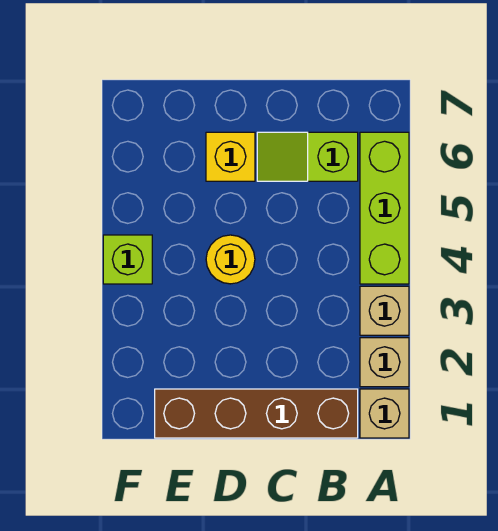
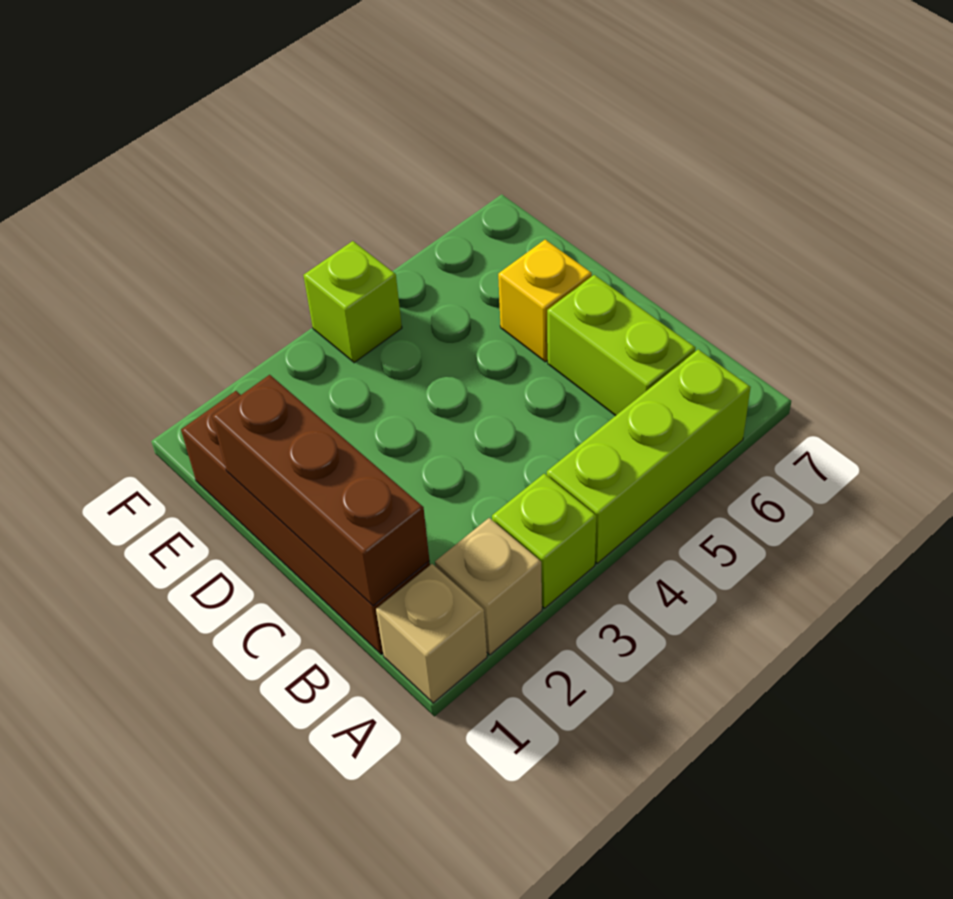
tan brick A3 level 1 -> lime brick A3 level 1
none -> brown brick B1:D1 level 2
lime slope B6:C6 level 1 top B -> lime brick B6:C6 level 1
yellow round brick D4 level 1 -> none

